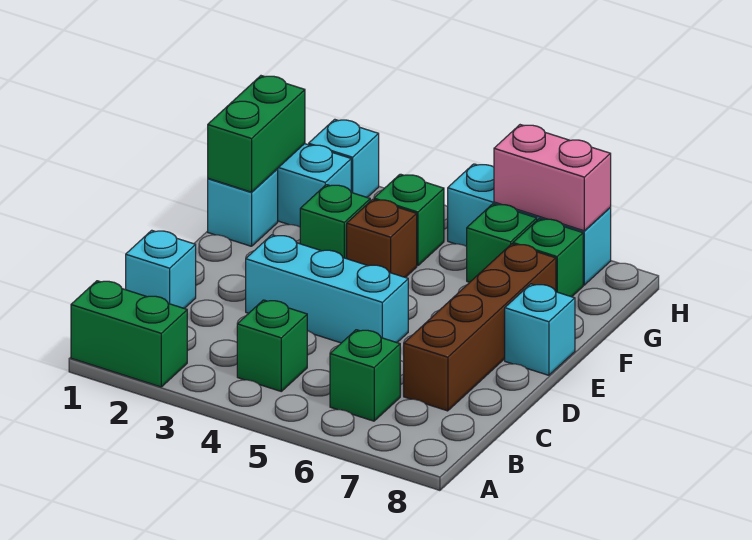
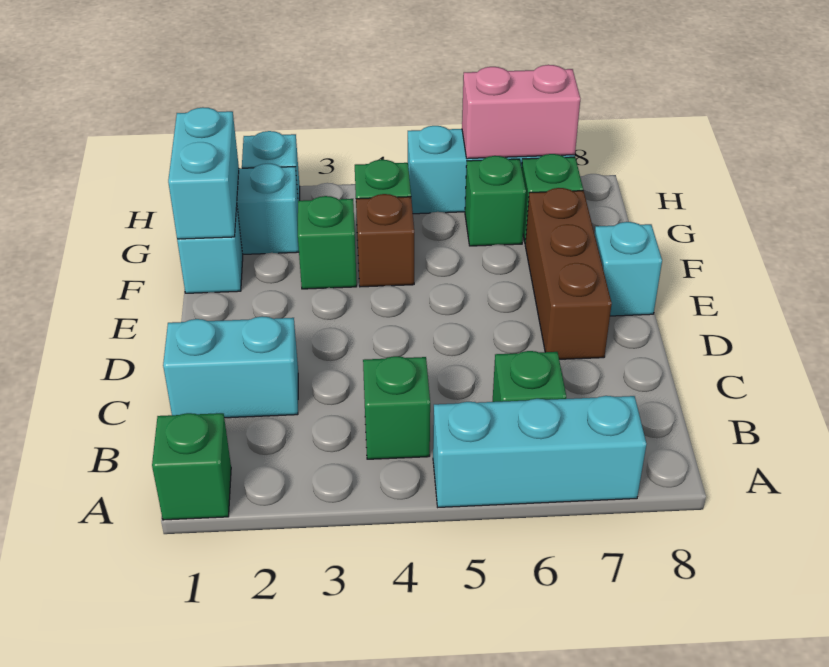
green brick A1:A2 level 1 -> green brick A1 level 1
cyan brick C1 level 1 -> cyan brick C1:C2 level 1
brown brick C7:F7 level 1 -> brown brick D7:F7 level 1
cyan brick D3:D5 level 1 -> cyan brick A5:A7 level 1
green brick F1:G1 level 2 -> cyan brick F1:G1 level 2

